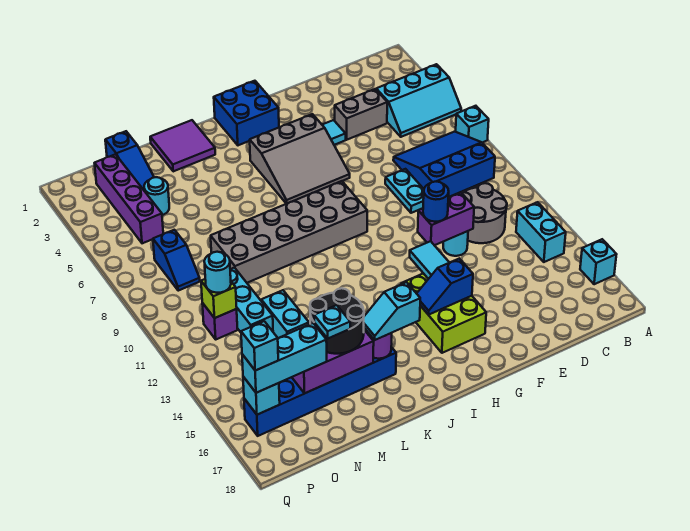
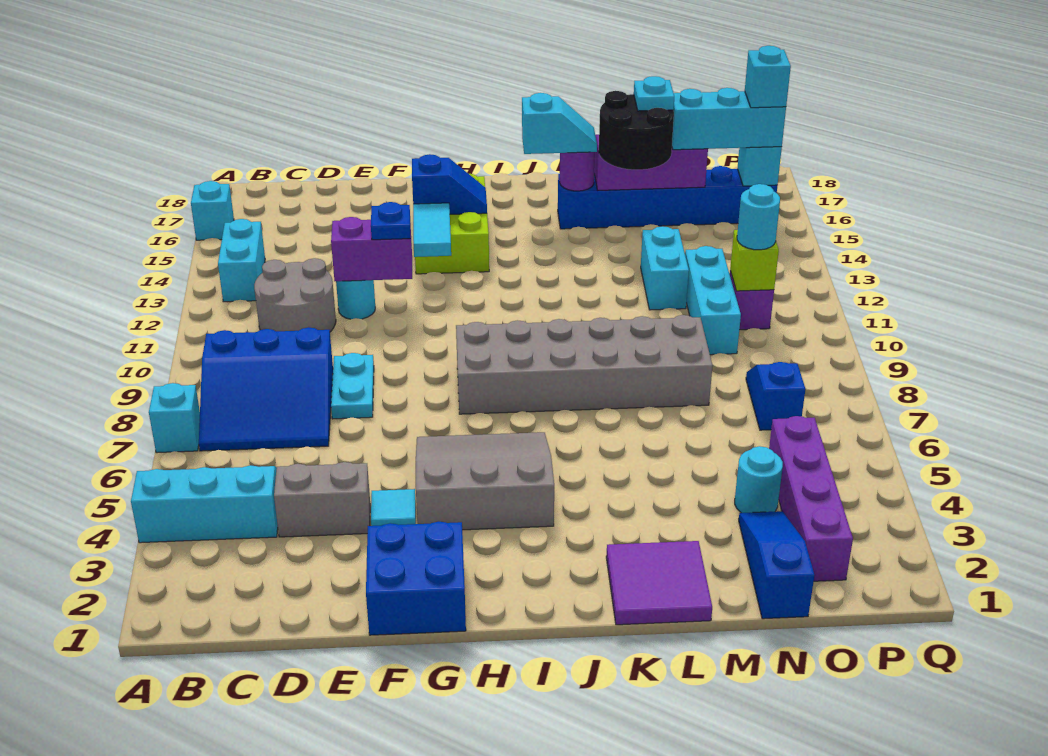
blue round brick F12 level 3 -> blue plate F12 level 3
blue brick H1:I2 level 1 -> blue brick F1:G2 level 1

